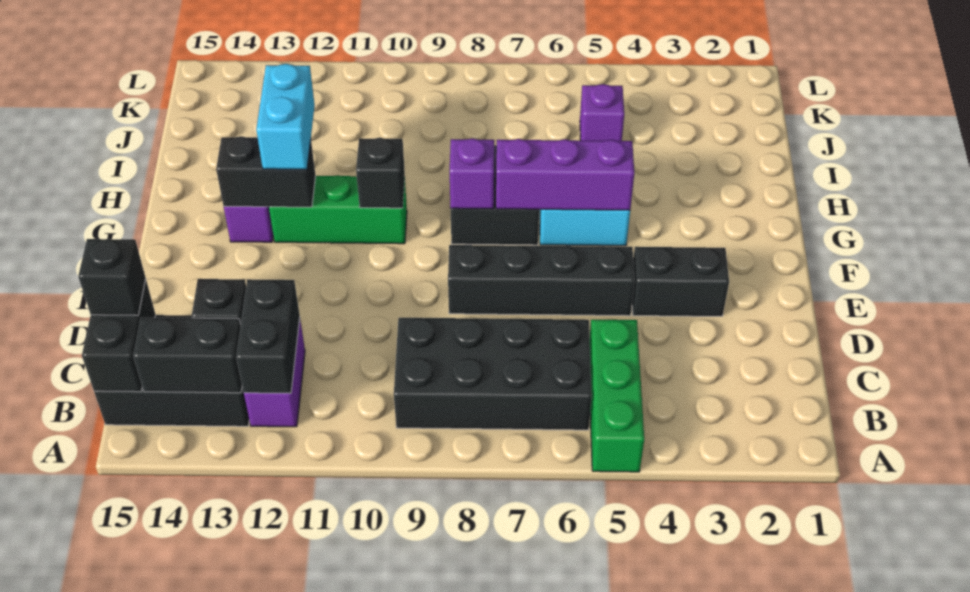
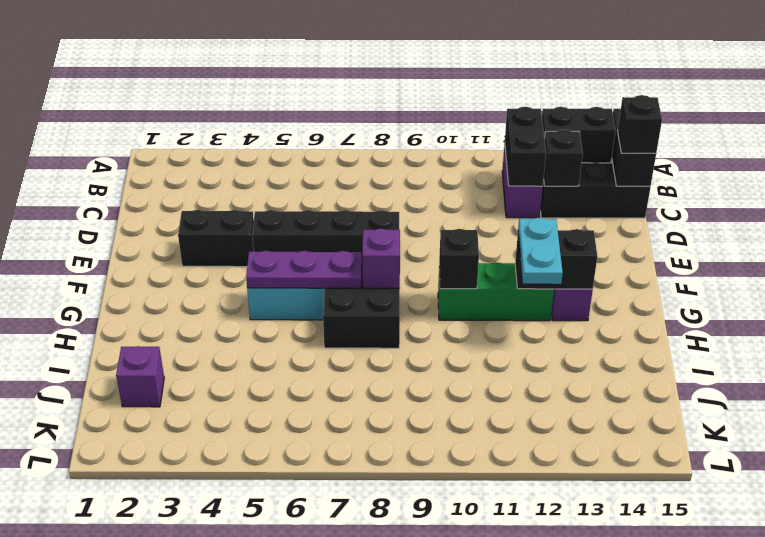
green brick A5:C5 level 1 -> none
black brick B6:C9 level 1 -> none
purple brick G5:G7 level 2 -> purple plate G5:G7 level 2
cyan brick G12:H12 level 3 -> cyan plate G12:H12 level 3
purple brick J5 level 1 -> purple brick J2 level 1

